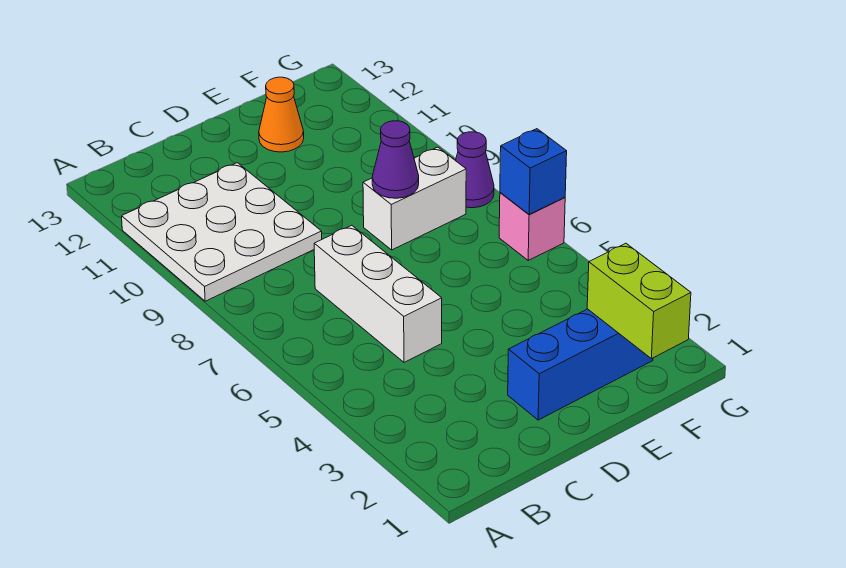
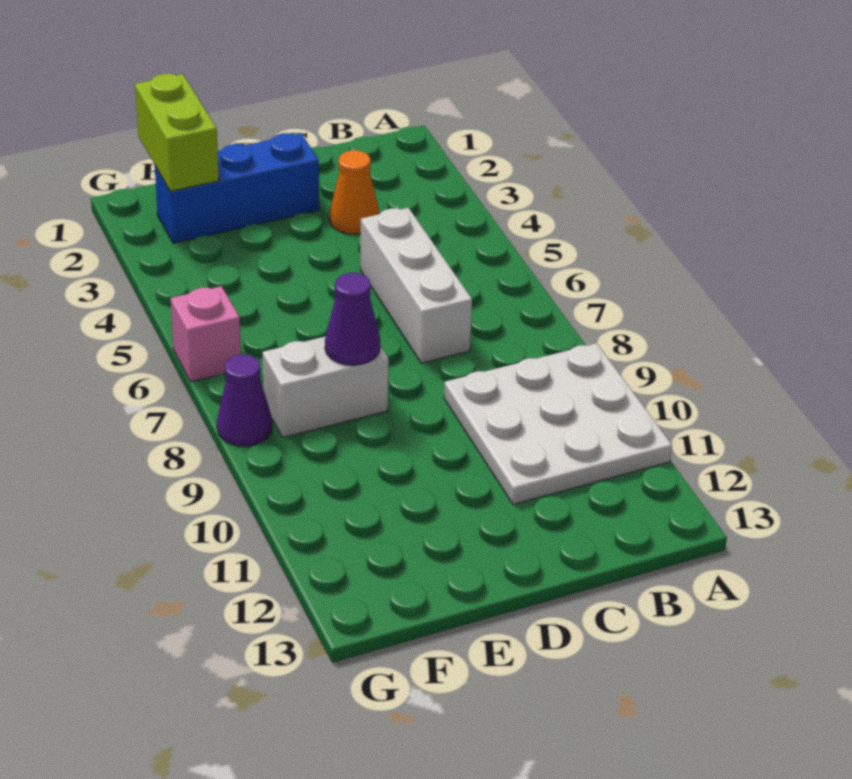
orange cone E12 level 1 -> orange cone C3 level 1
blue brick G6 level 2 -> none

